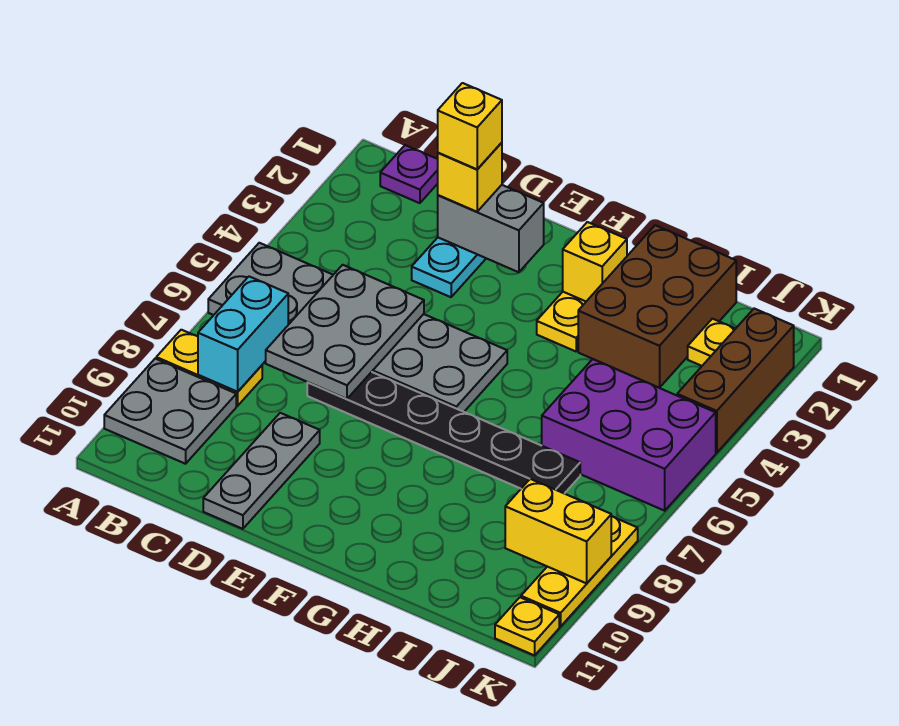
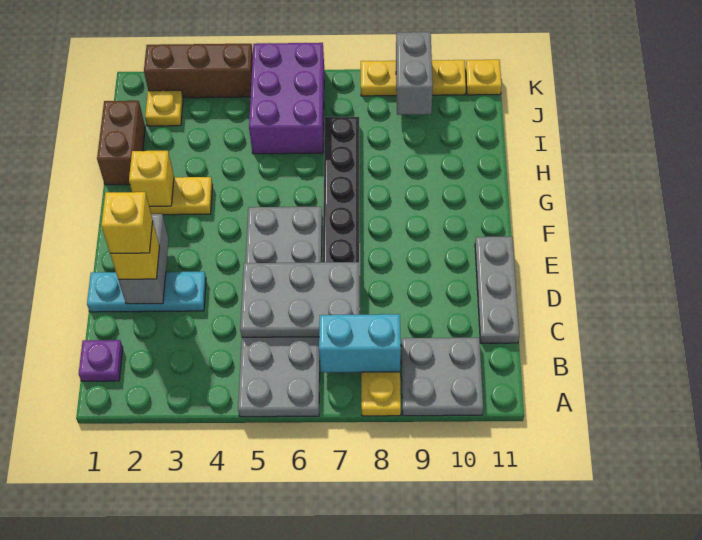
grey plate D9:D11 level 1 -> grey plate C11:E11 level 1
brown brick H1:I3 level 1 -> brown brick H1:I1 level 1
yellow brick J9:K9 level 2 -> grey brick J9:K9 level 2

